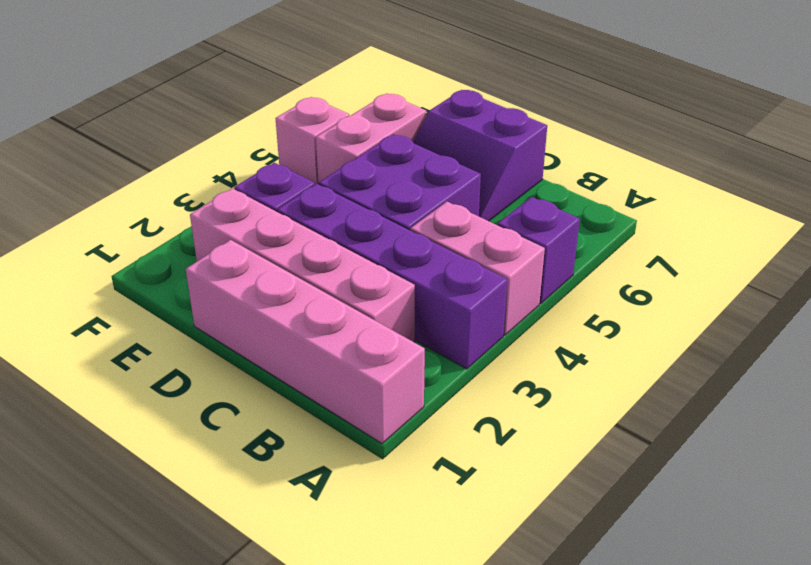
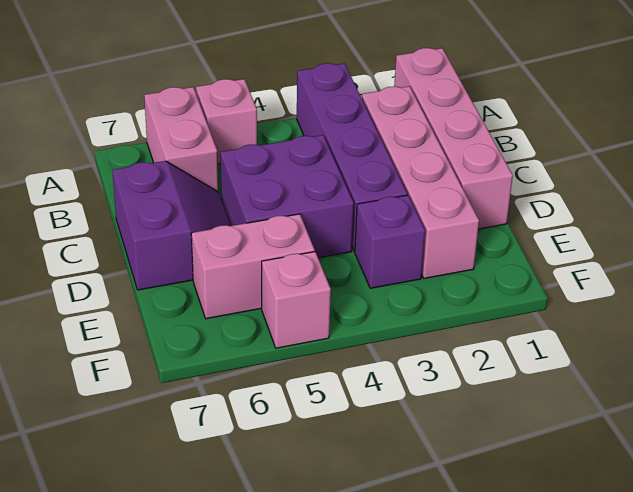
pink brick A4:B4 level 1 -> pink brick A6:B6 level 1
purple brick A5 level 1 -> pink brick A5 level 1

